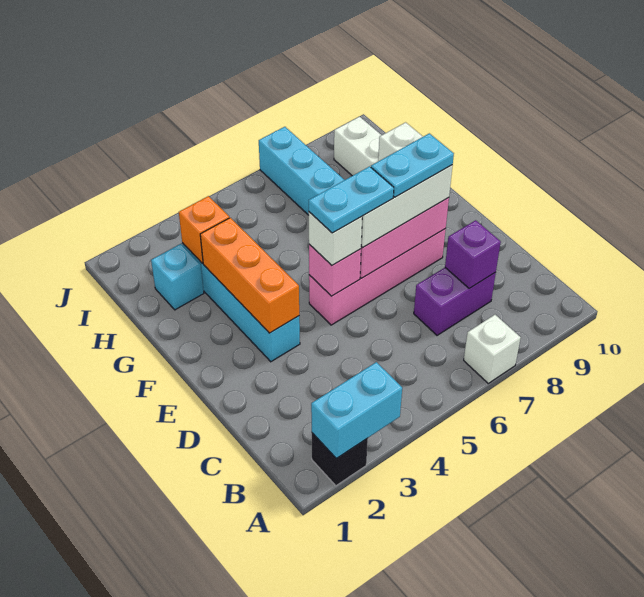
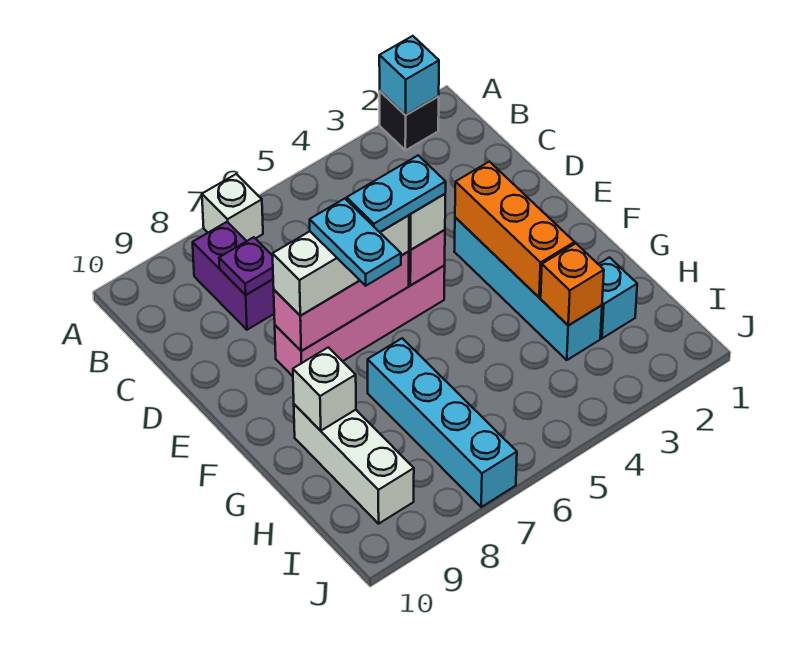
cyan brick A2:A3 level 2 -> cyan brick A2 level 2
purple brick C7:C8 level 1 -> purple brick B8:C8 level 1
purple brick C8 level 2 -> purple plate C8 level 2
cyan plate E7:E8 level 4 -> cyan plate E7:F7 level 4

